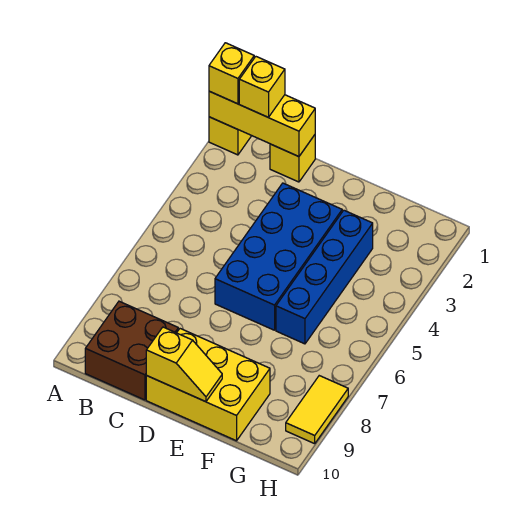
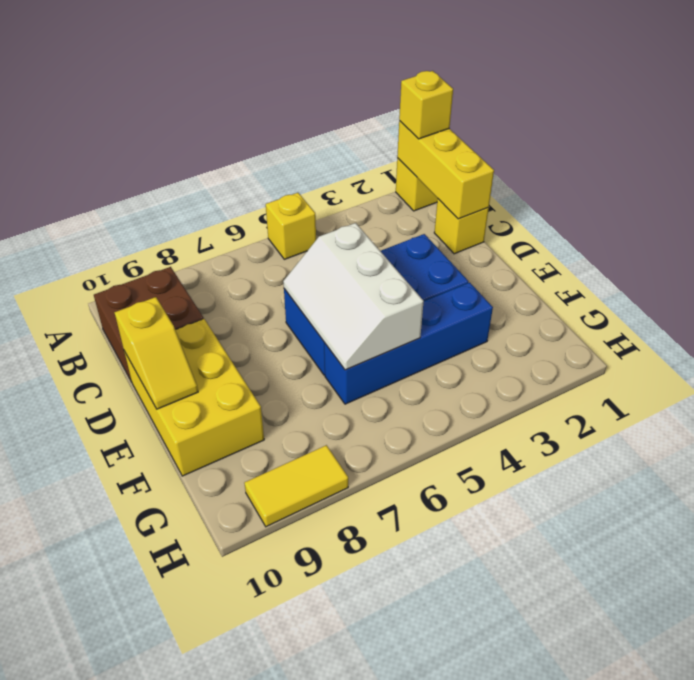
yellow brick B1 level 3 -> yellow brick A5 level 1
none -> white slope D5:F6 level 2 top 5

